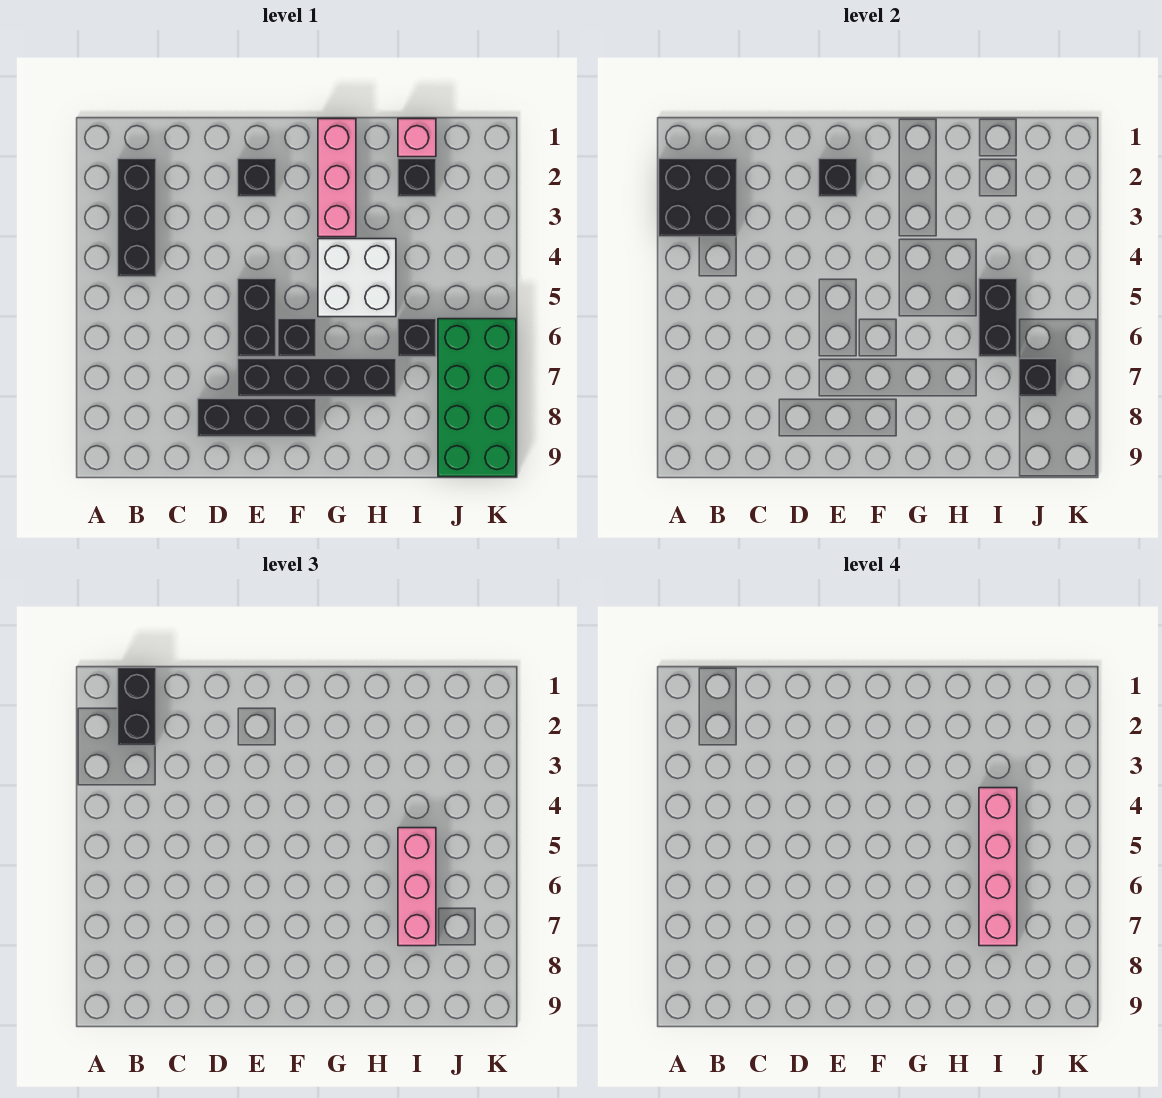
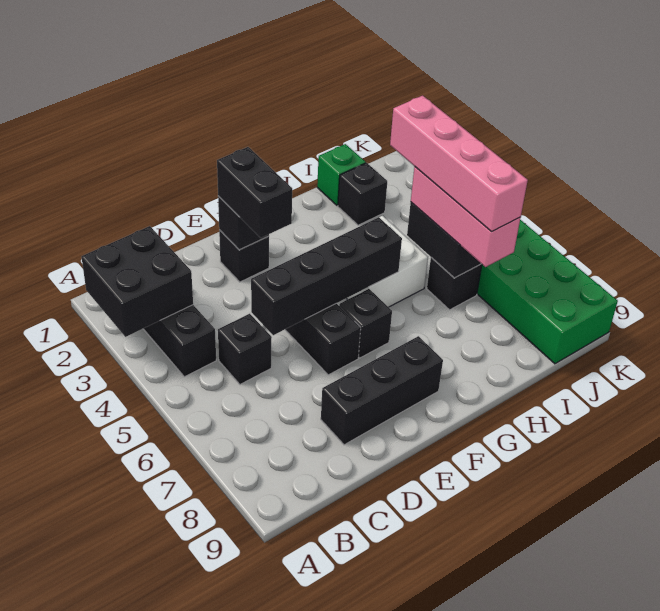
black brick B1:B2 level 3 -> black brick E2:E3 level 3
black brick E7:H7 level 1 -> black brick D5:G5 level 2
pink brick G1:G3 level 1 -> none
pink brick I1 level 1 -> green brick I1 level 1
black brick J7 level 2 -> black brick C5 level 1

